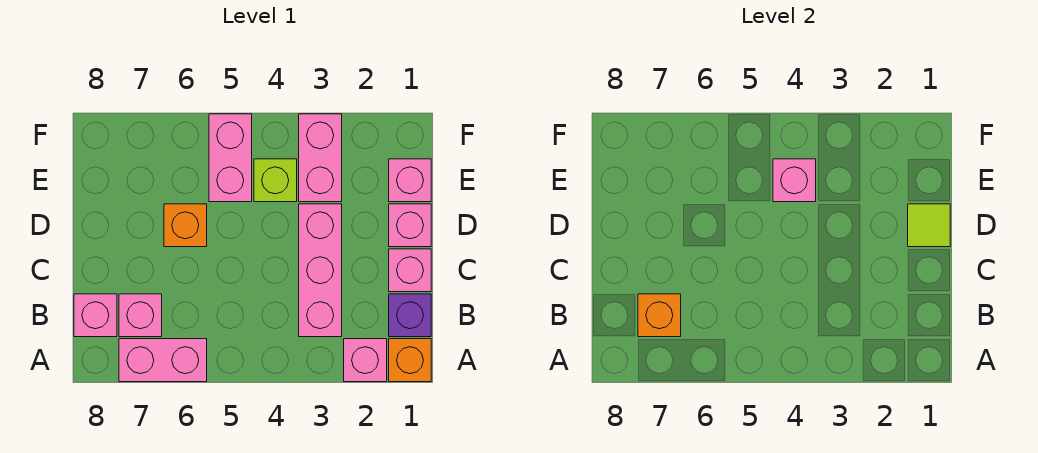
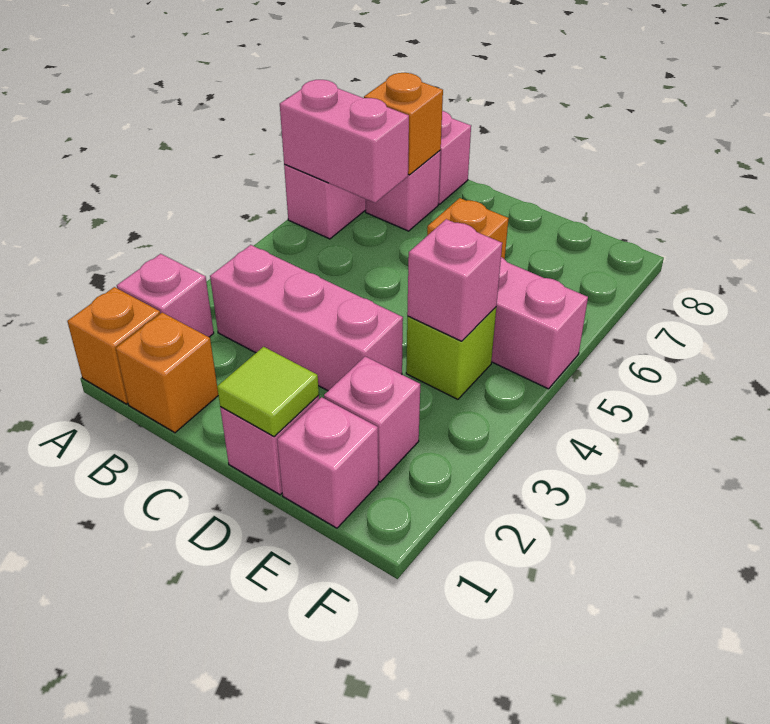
purple brick B1 level 1 -> orange brick B1 level 1
pink brick C1 level 1 -> pink brick E2 level 1
pink brick E3:F3 level 1 -> pink brick A6:B6 level 2

